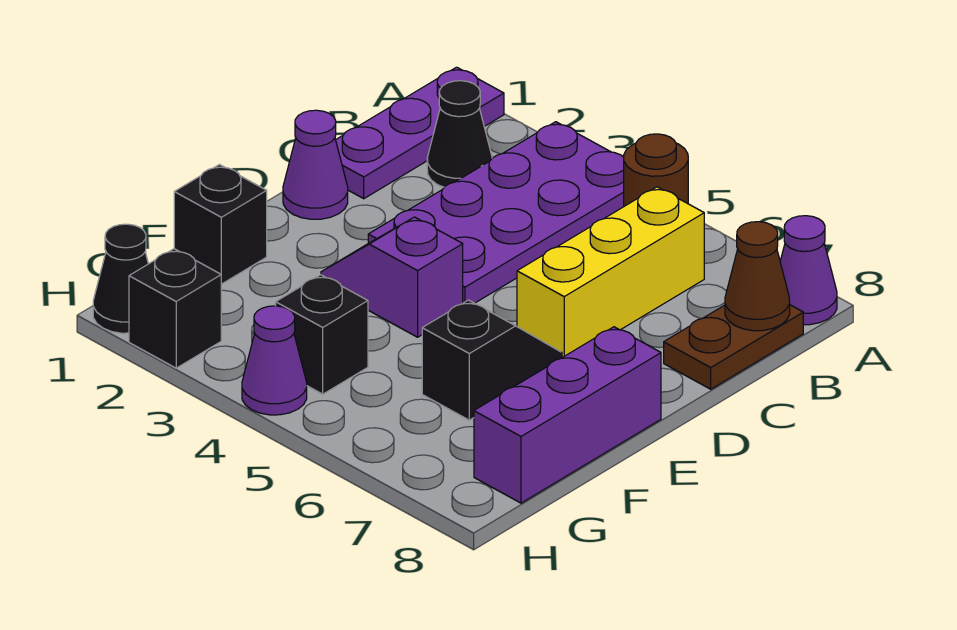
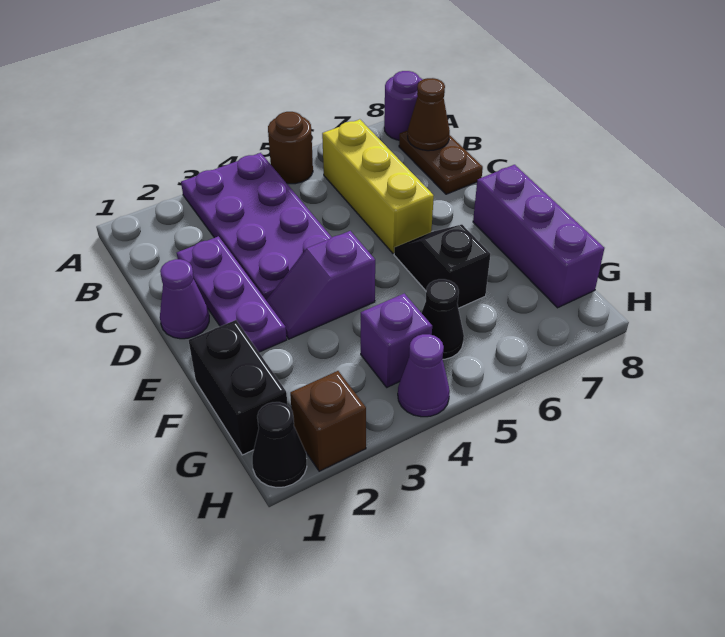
purple plate A1:C1 level 1 -> purple plate C2:E2 level 1
purple cone A8 level 1 -> purple round brick A8 level 1
black cone B2 level 1 -> black cone G5 level 1
black brick F1 level 1 -> black brick F1:G1 level 1
black brick G4 level 1 -> purple brick G4 level 1
black brick H2 level 1 -> brown brick H2 level 1

